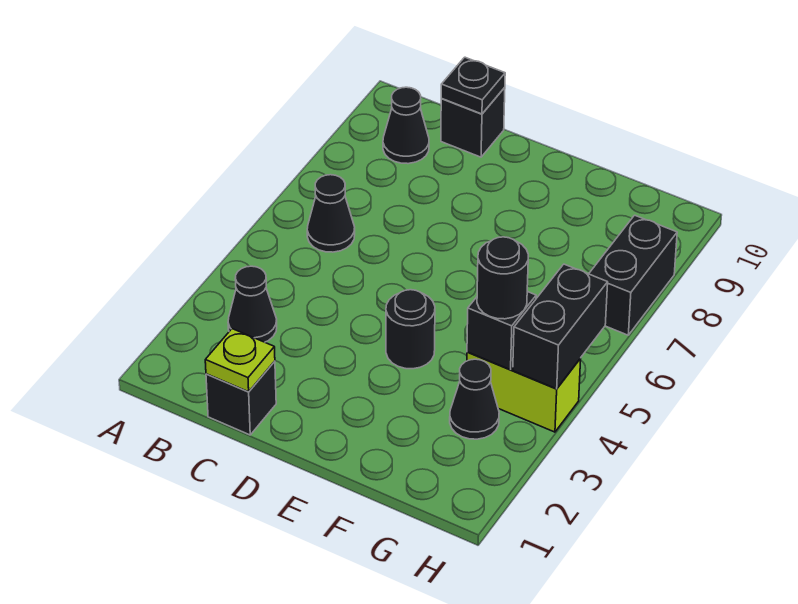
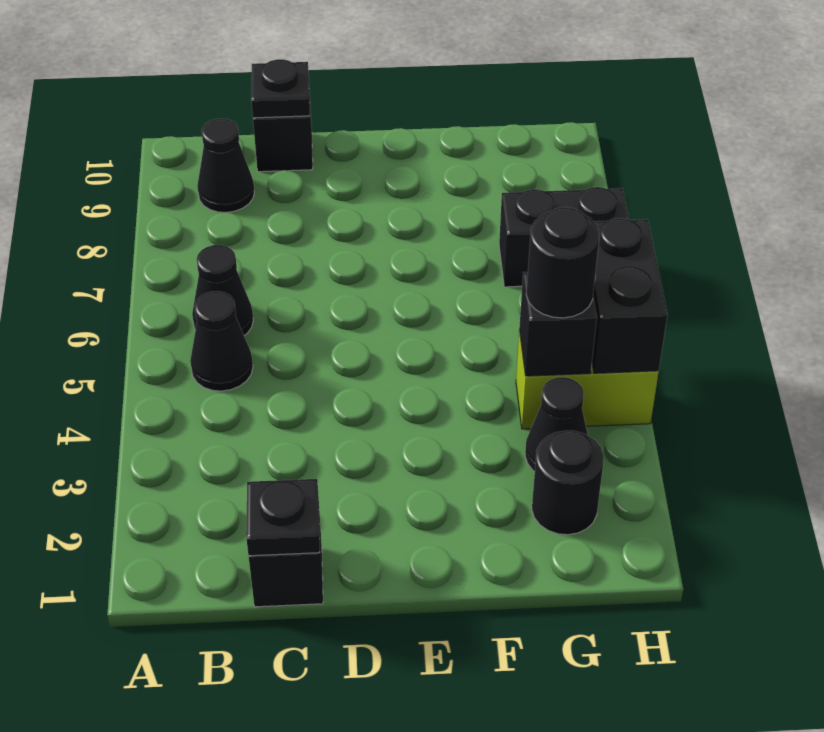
black cone B3 level 1 -> black cone B5 level 1
lime plate C1 level 2 -> black plate C1 level 2
black round brick E4 level 1 -> black round brick G2 level 1
black brick H7:H8 level 1 -> black brick G7:H7 level 1

